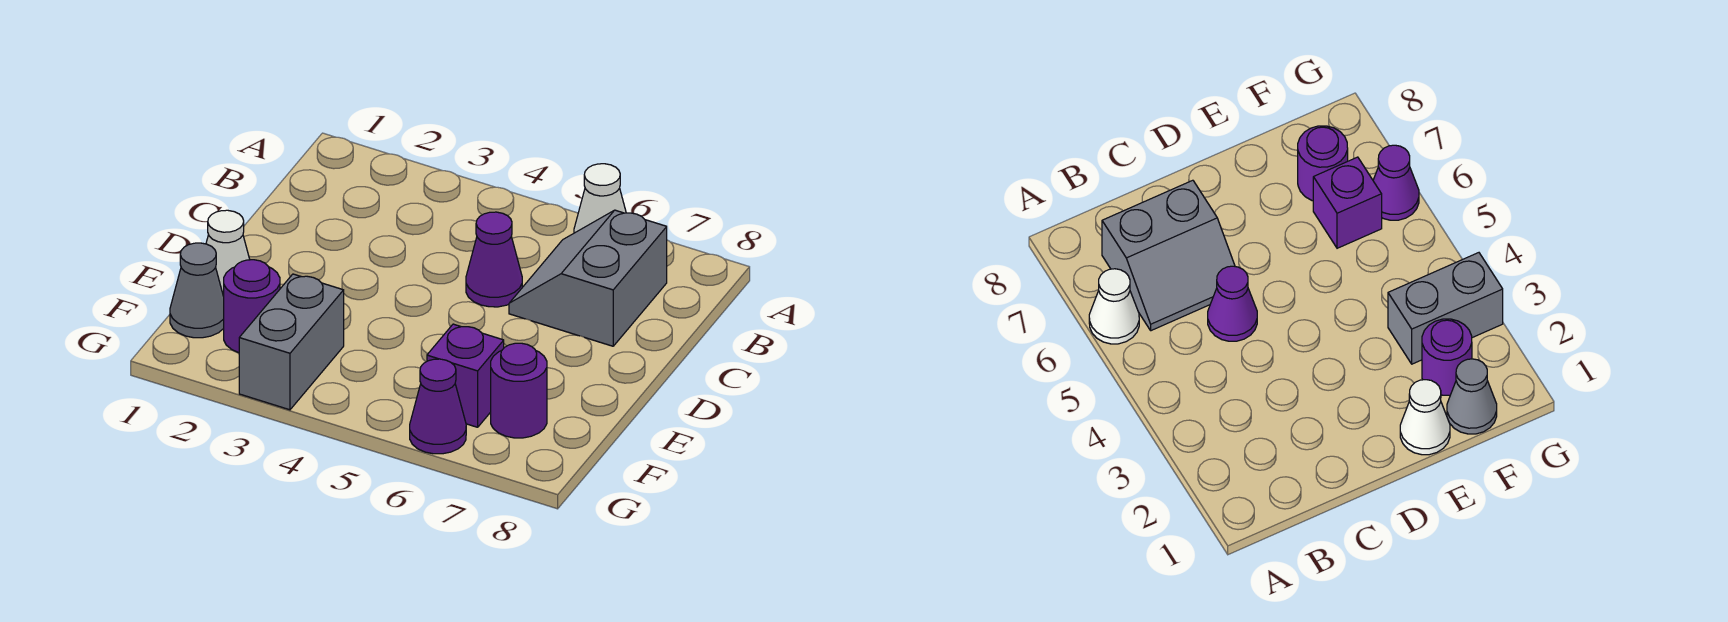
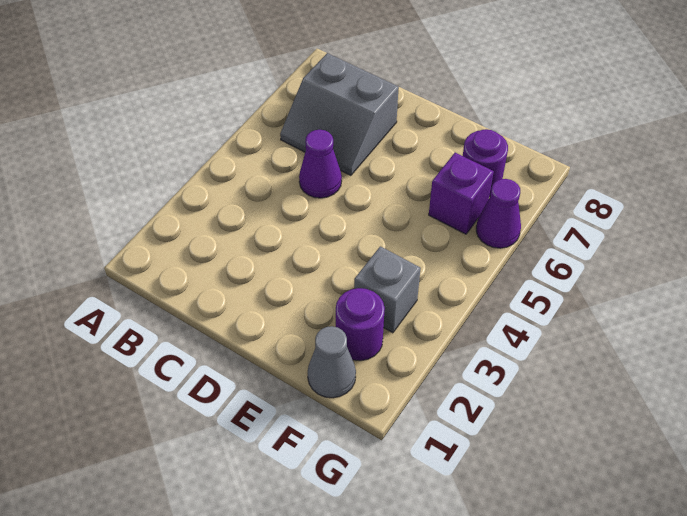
white cone A6 level 1 -> none
white cone E1 level 1 -> none
grey brick F3:G3 level 1 -> grey brick F3 level 1

